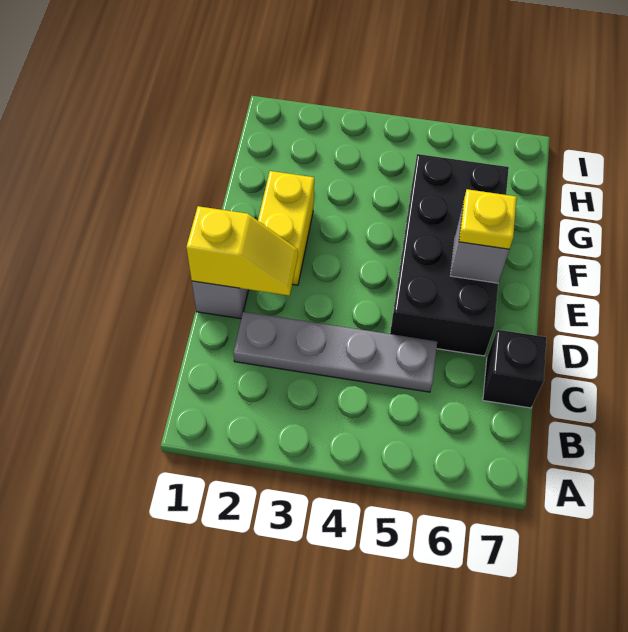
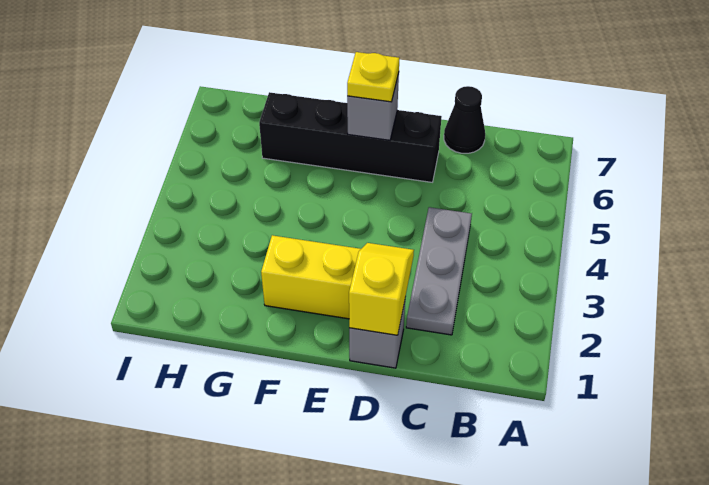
grey plate C2:C5 level 1 -> grey plate C2:C4 level 1
black brick C7 level 1 -> black cone C7 level 1
black brick D5:G6 level 1 -> black brick D6:G6 level 1

